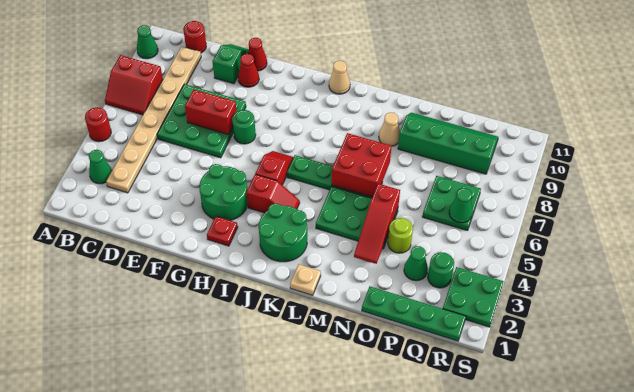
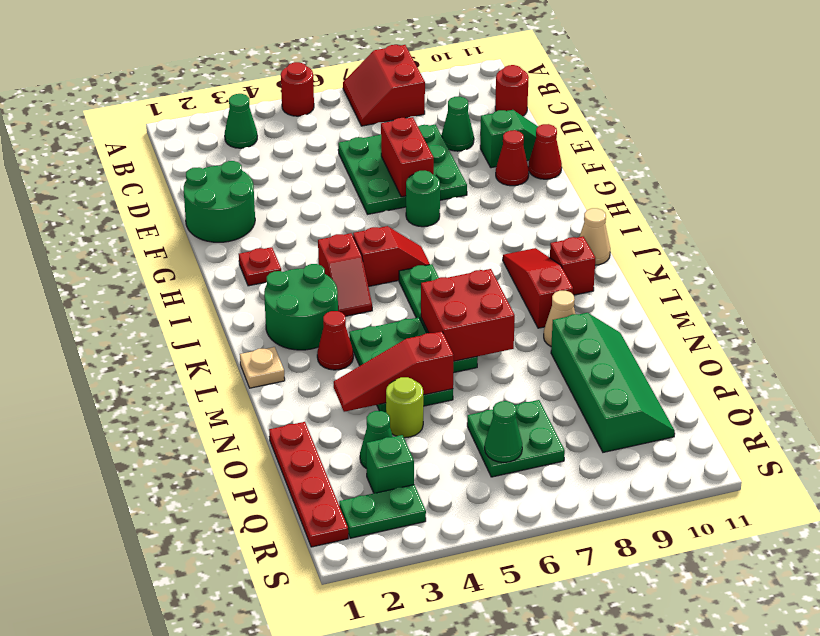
green cone A10 level 1 -> green cone D9 level 1
tan plate C3:C10 level 1 -> none
green round brick G3:H4 level 1 -> green round brick E1:F2 level 1
none -> red slope J9:L9 level 1 top L
none -> red brick K10 level 1
none -> red cone L3 level 1
green plate O1:R1 level 1 -> red plate O1:R1 level 1
green round brick Q3 level 1 -> green brick Q3 level 1
green plate R2:S3 level 1 -> green plate R2:R3 level 1

